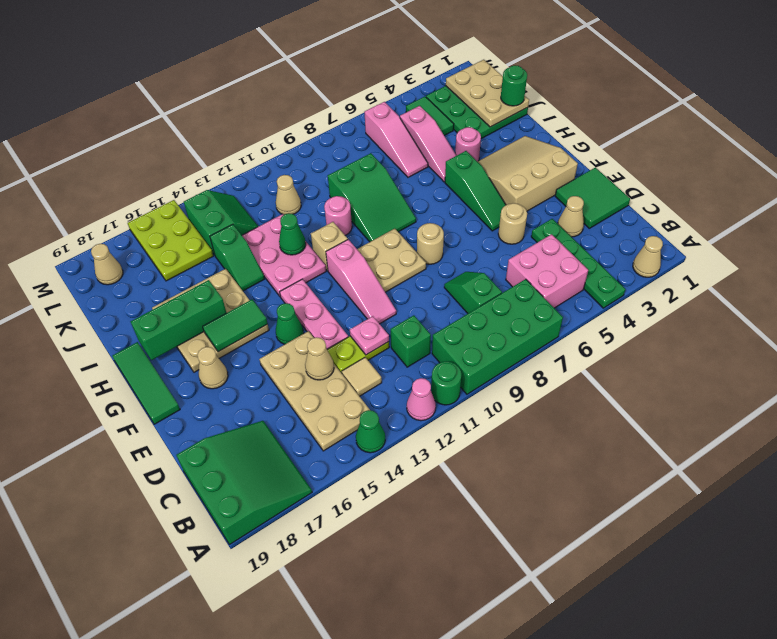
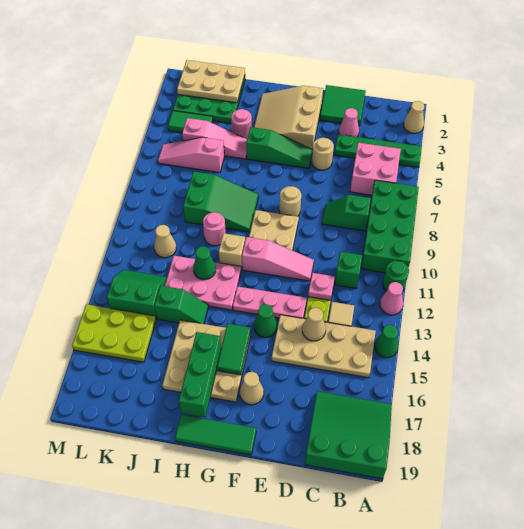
tan cone D3 level 1 -> pink cone D3 level 1
green round brick J1 level 3 -> none
pink slope J6:L6 level 1 top L -> pink slope J6:L6 level 1 top J
tan cone L18 level 1 -> none

